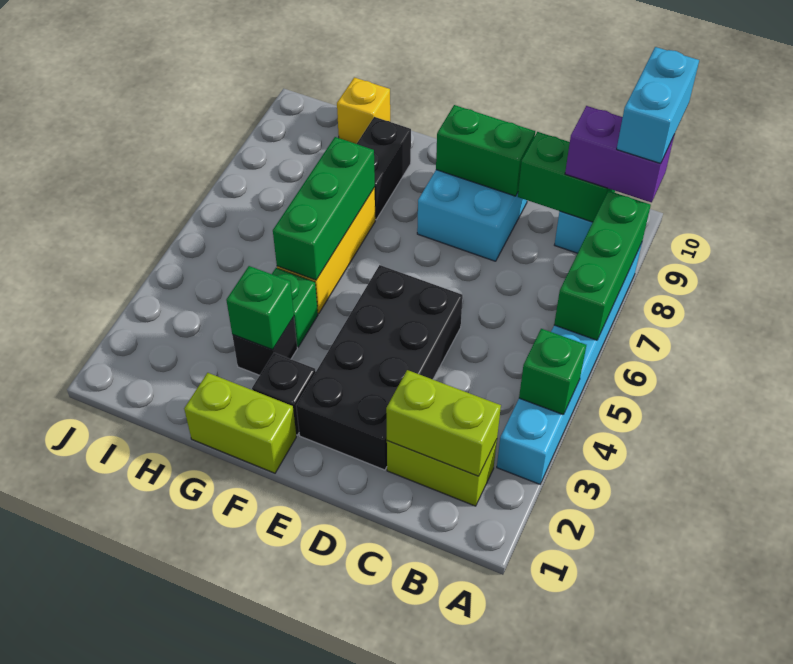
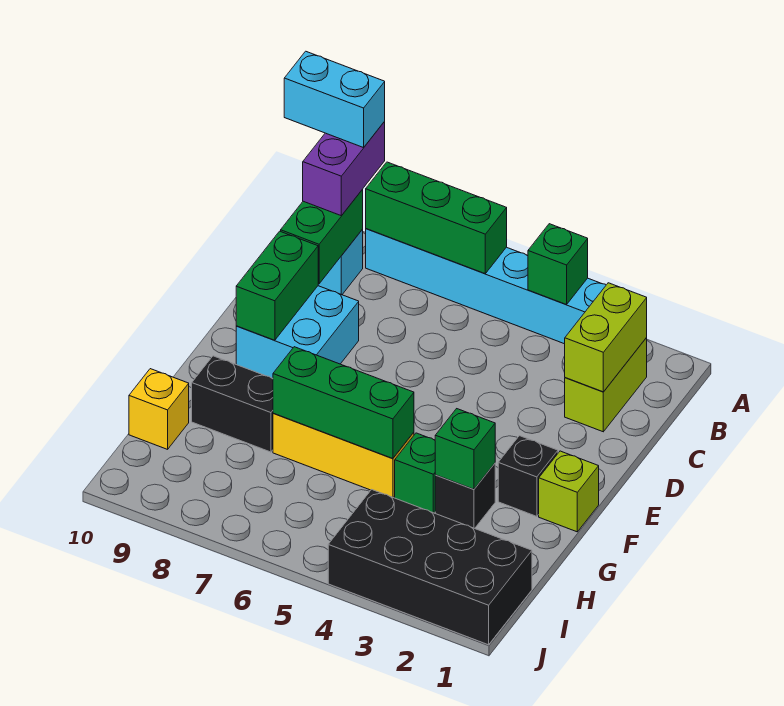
black brick D2:E5 level 1 -> black brick I1:J4 level 1
lime brick F1:G1 level 1 -> lime brick F1 level 1

